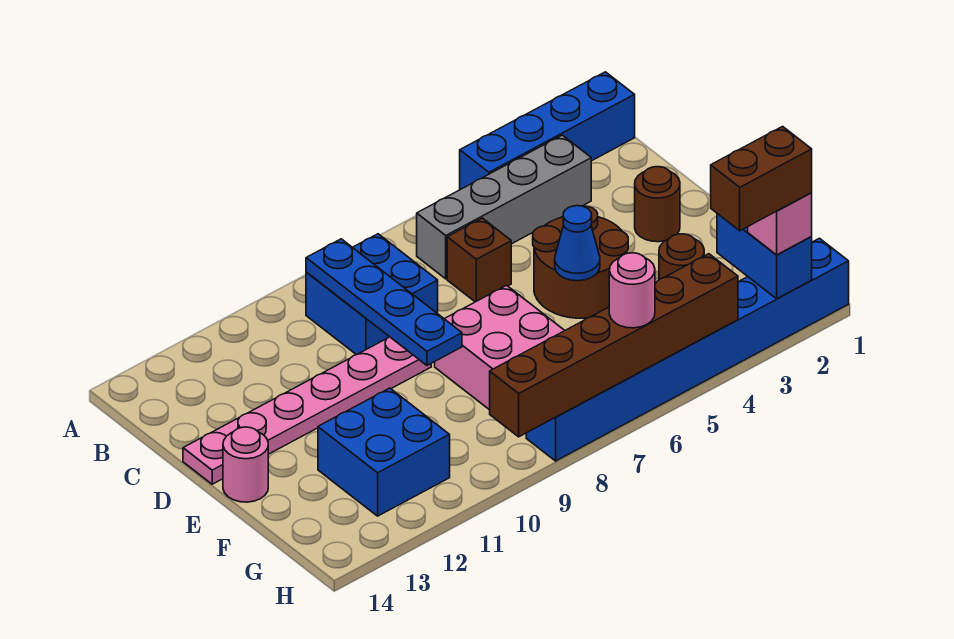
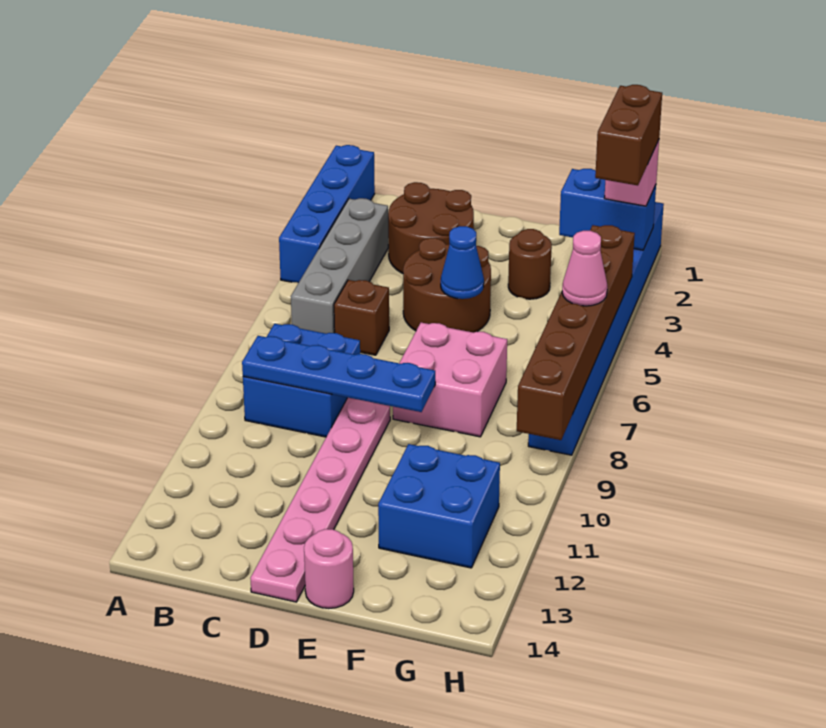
brown round brick D2 level 1 -> brown round brick C2:D3 level 1
pink round brick H6 level 3 -> pink cone H6 level 3

